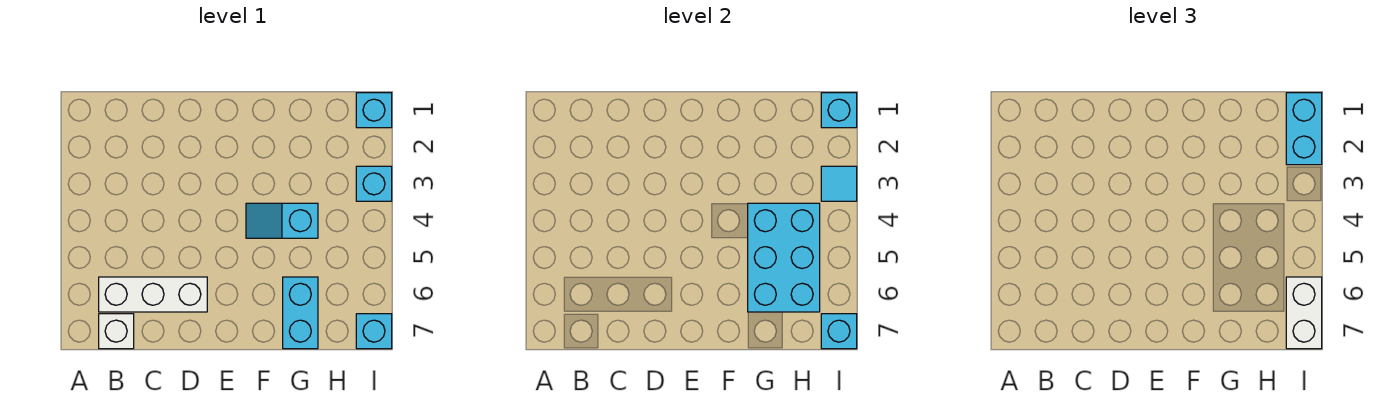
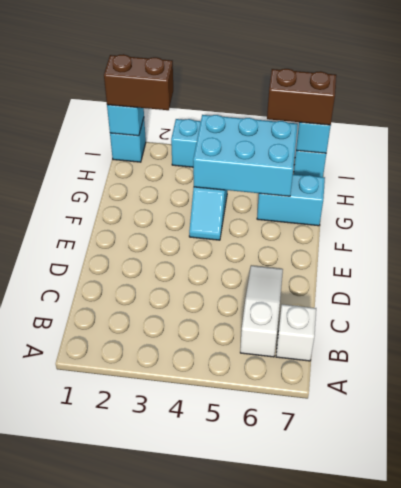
white brick B6:D6 level 1 -> white slope B6:D6 level 1 top B
cyan brick I1:I2 level 3 -> brown brick I1:I2 level 3
cyan tile I3 level 2 -> none
white brick I6:I7 level 3 -> brown brick I6:I7 level 3

